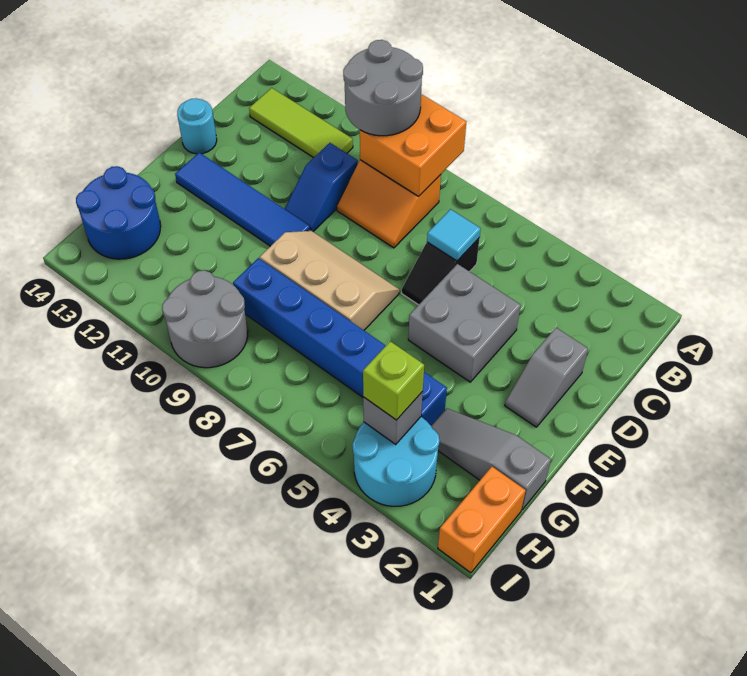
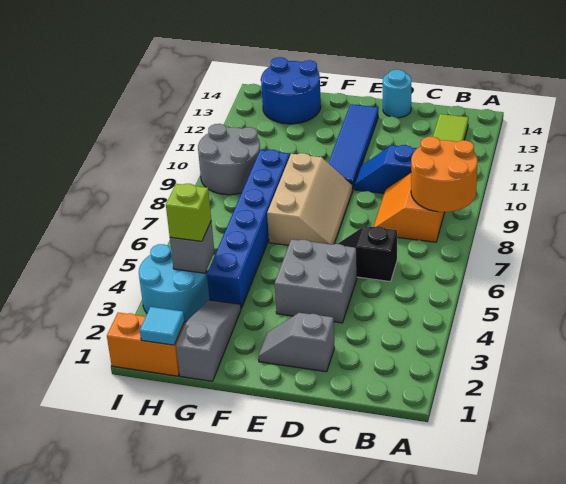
orange brick A8:B9 level 2 -> orange round brick A8:B9 level 2
grey round brick A9:B10 level 3 -> none
cyan tile C6 level 2 -> cyan tile H1 level 2

